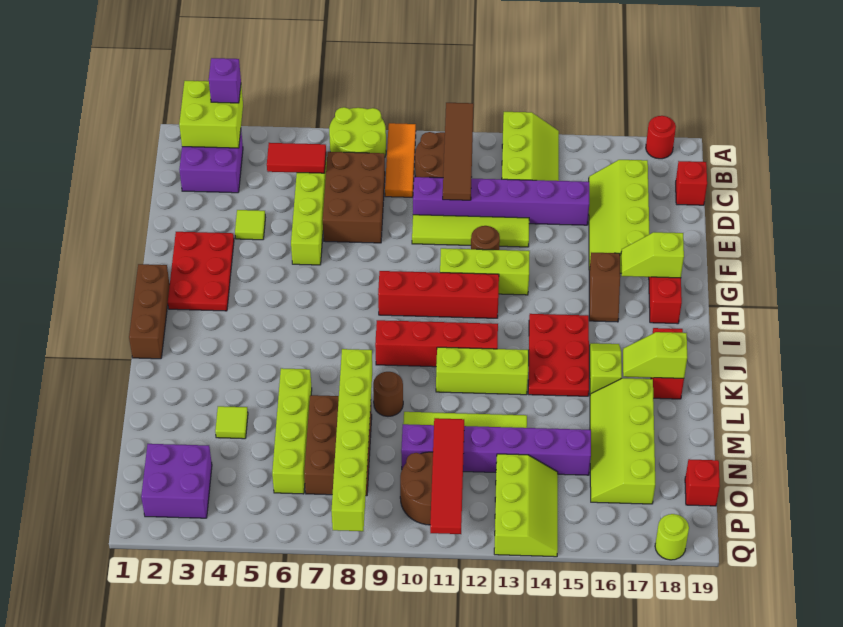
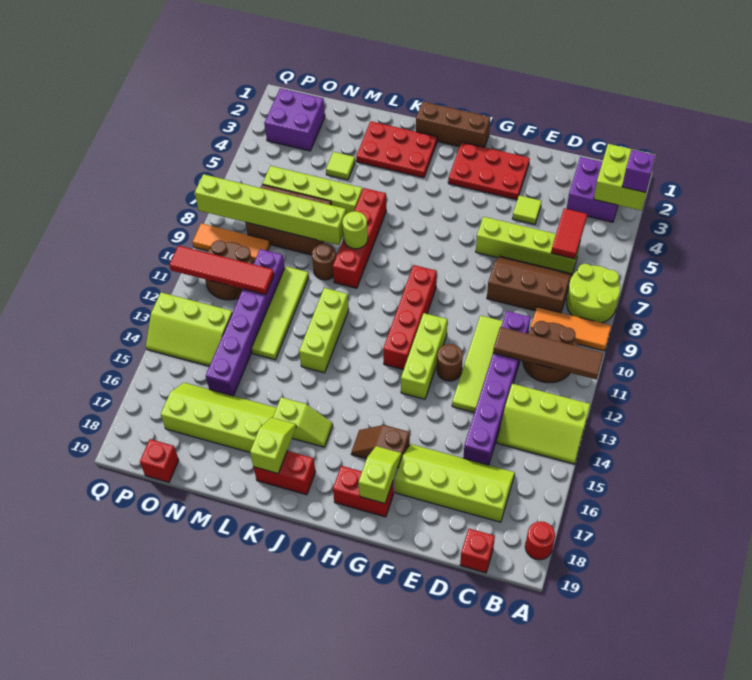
brown brick C7:E8 level 1 -> brown slope C7:E8 level 1 top 8
red plate I14:K15 level 1 -> red plate J2:L3 level 1
red brick J9:J12 level 1 -> red brick K6:K9 level 1
none -> orange tile O9:Q9 level 1
lime round brick Q18 level 1 -> lime round brick K8 level 2

